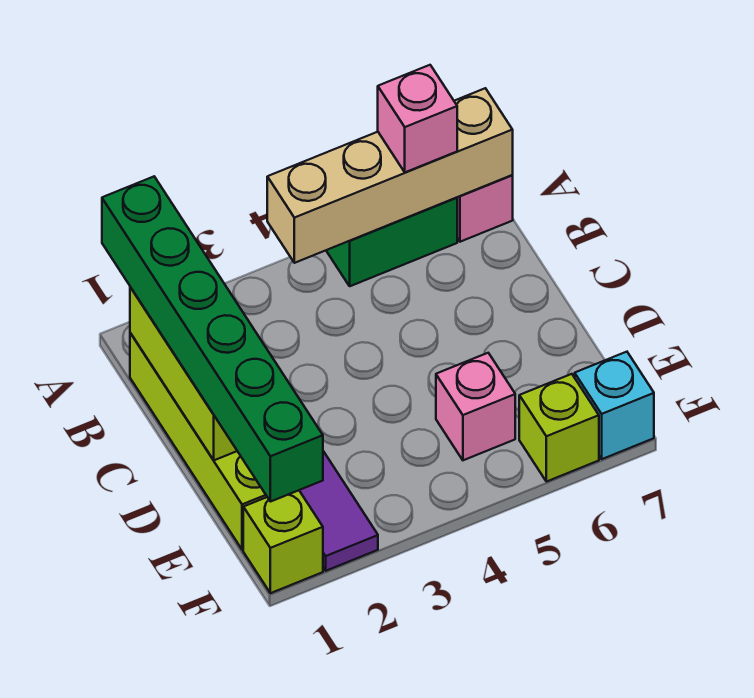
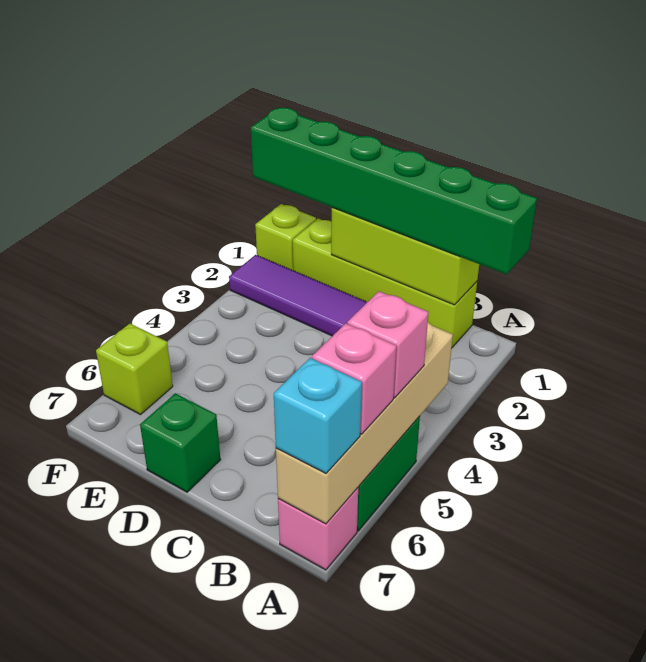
none -> green brick D7 level 1
pink brick E5 level 1 -> pink brick A5 level 3
cyan brick F7 level 1 -> cyan brick A7 level 3

